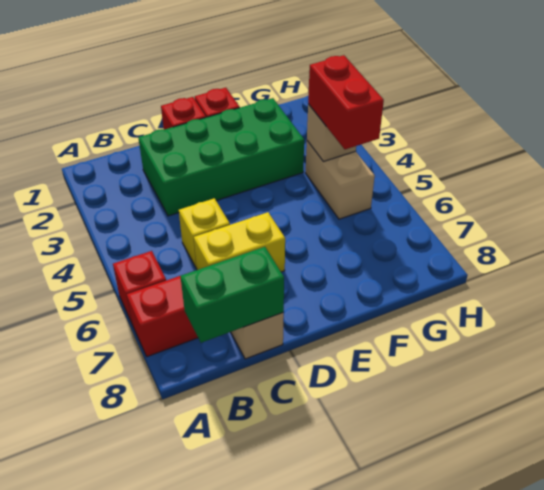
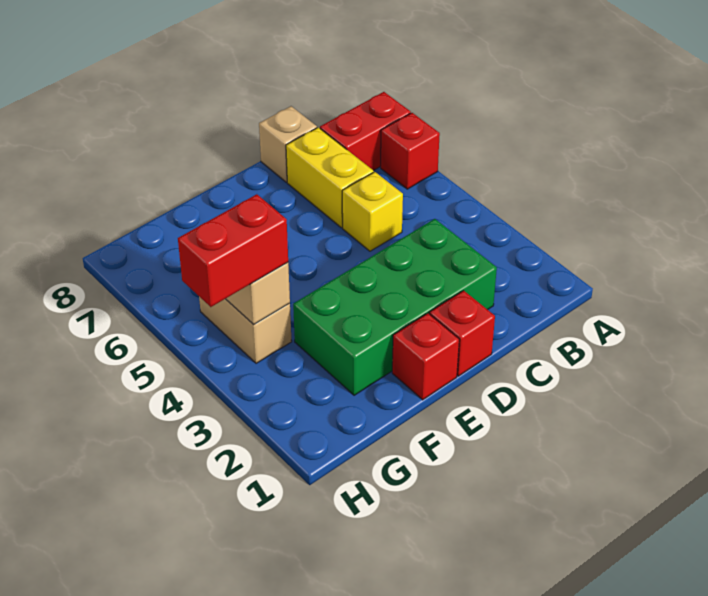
green brick B8:C8 level 2 -> none
yellow brick C6:D6 level 1 -> yellow brick C6:C7 level 1
red brick G4:G5 level 3 -> red brick G4:H4 level 3

